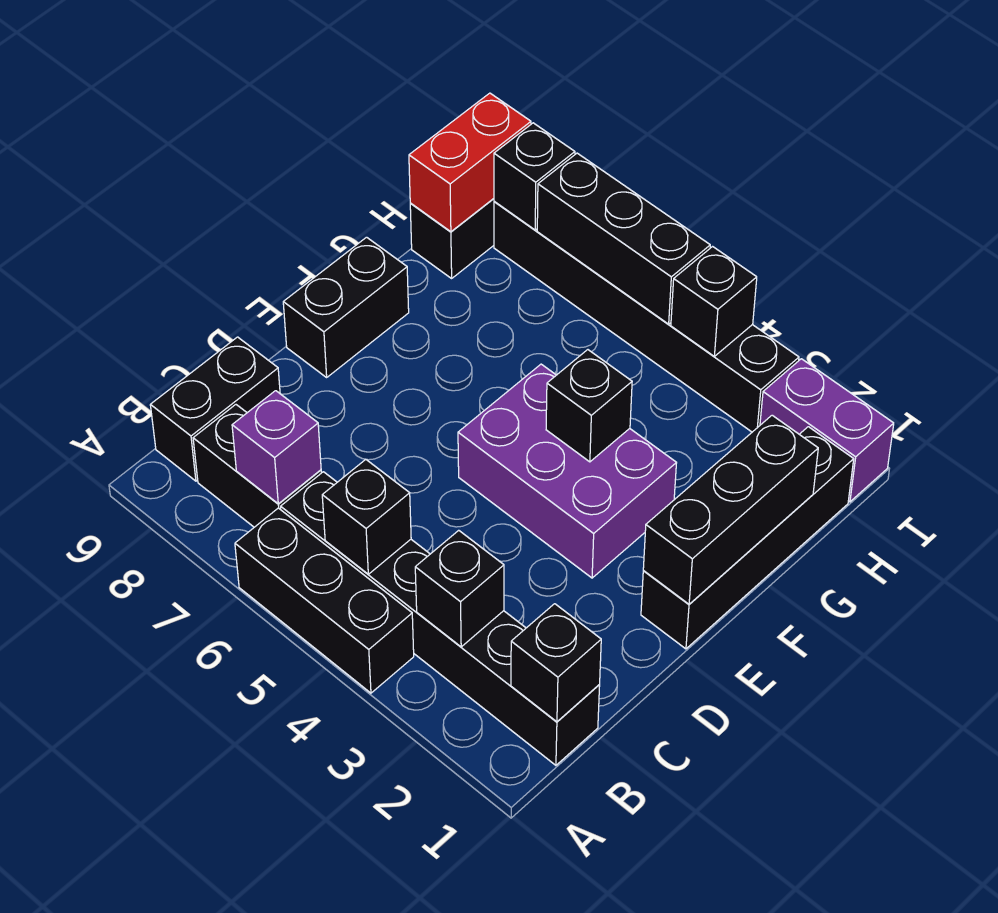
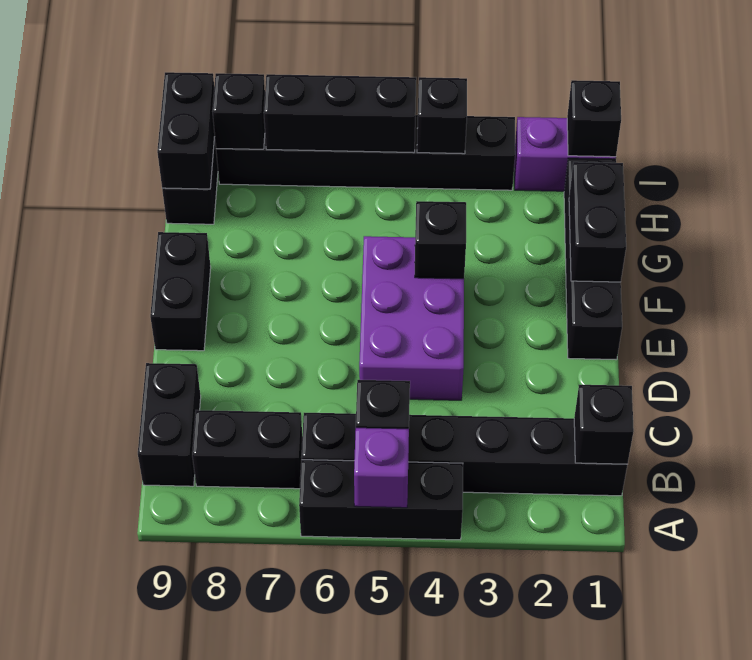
black brick B3 level 2 -> black brick I1 level 2
purple brick B7 level 2 -> purple brick A5 level 2
black brick E1:G1 level 2 -> black brick F1:G1 level 2
purple brick E3:F5 level 1 -> purple brick D4:F5 level 1
red brick H9:I9 level 2 -> black brick H9:I9 level 2

